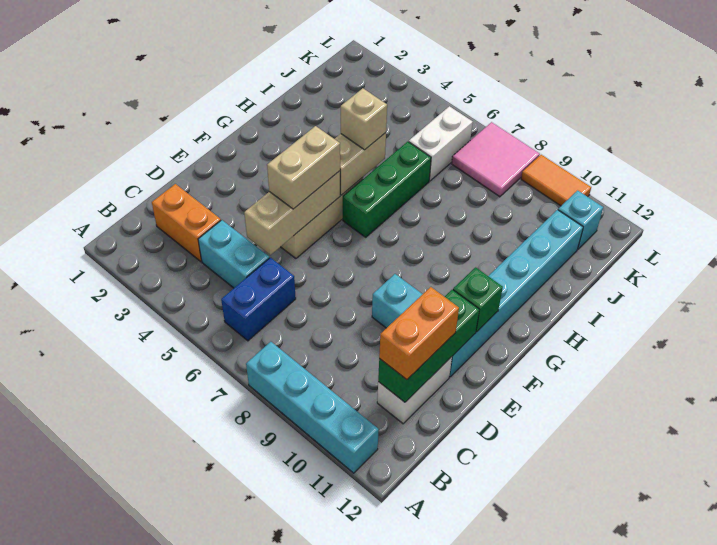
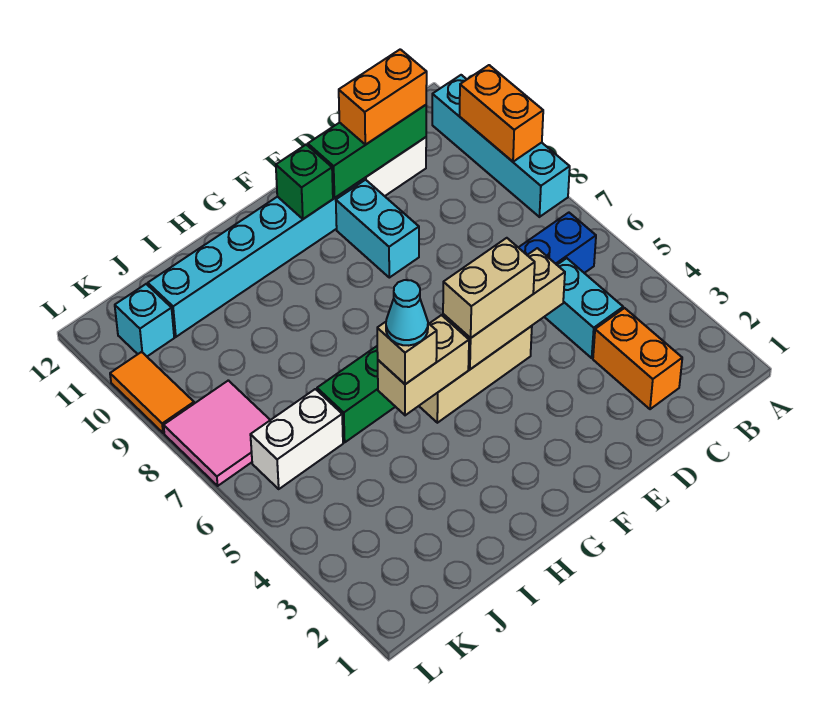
none -> orange brick A9:A10 level 2
none -> cyan cone H5 level 4

